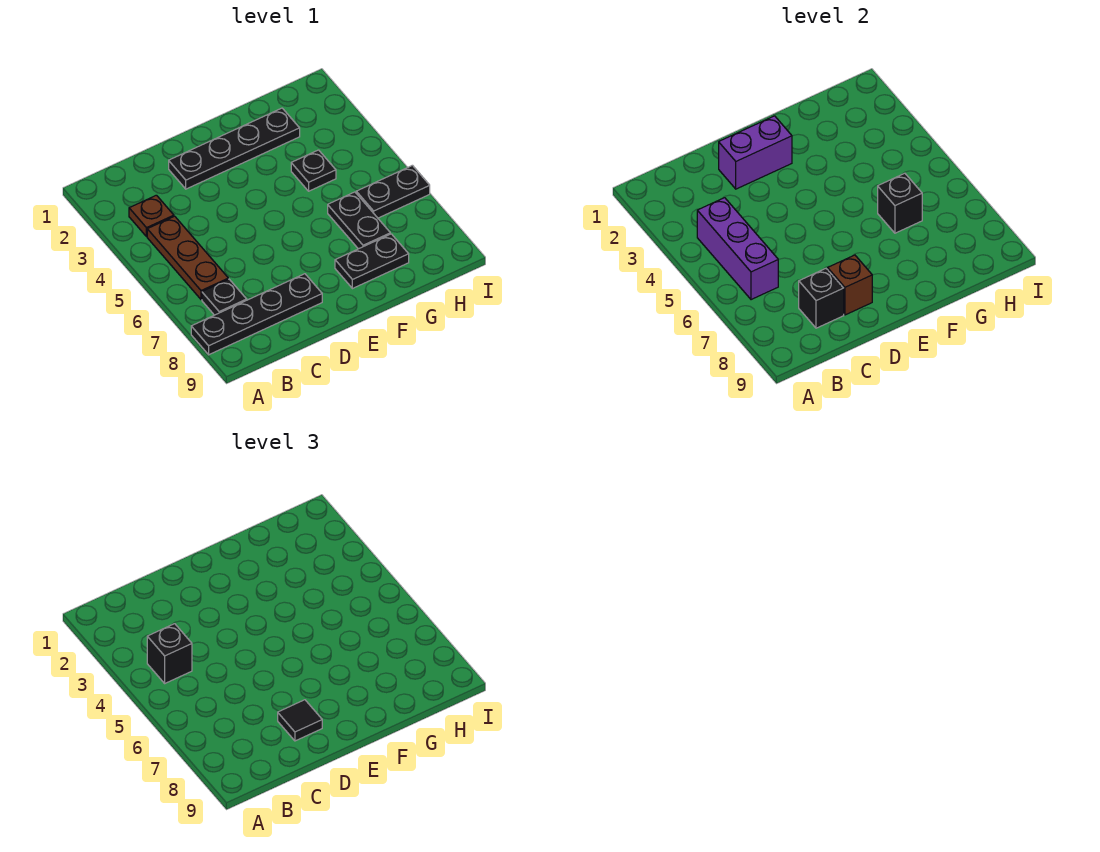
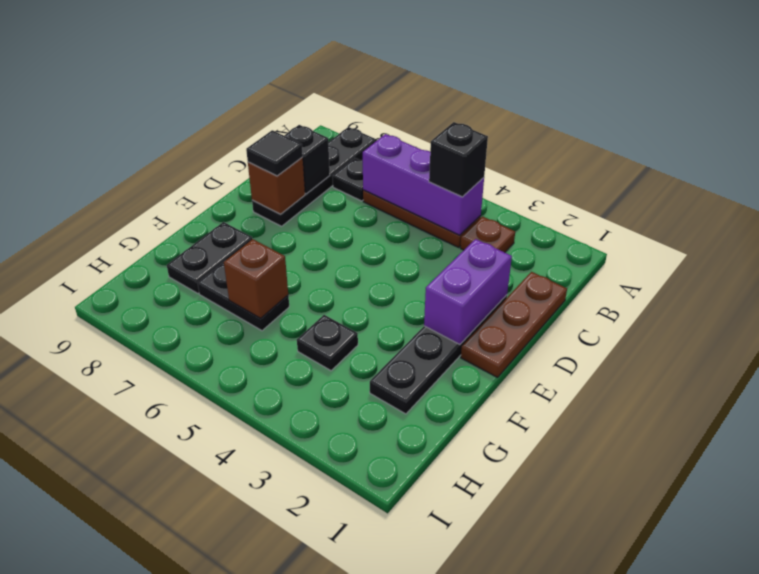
none -> brown plate C1:E1 level 1
black brick G6 level 2 -> brown brick G6 level 2
black plate H6:I6 level 1 -> none

